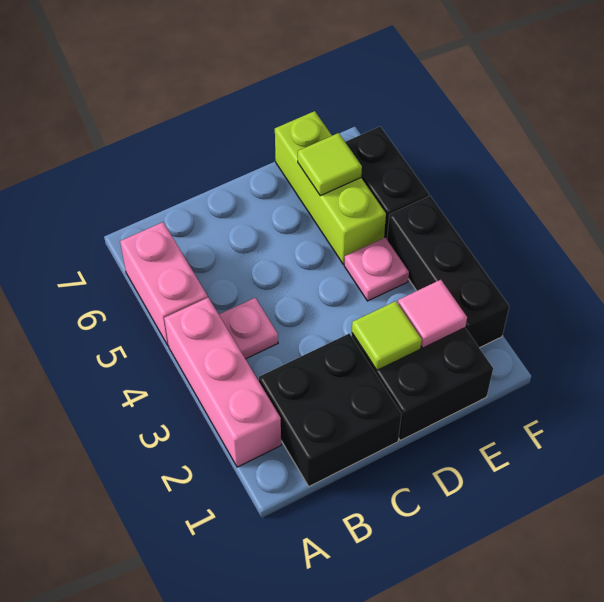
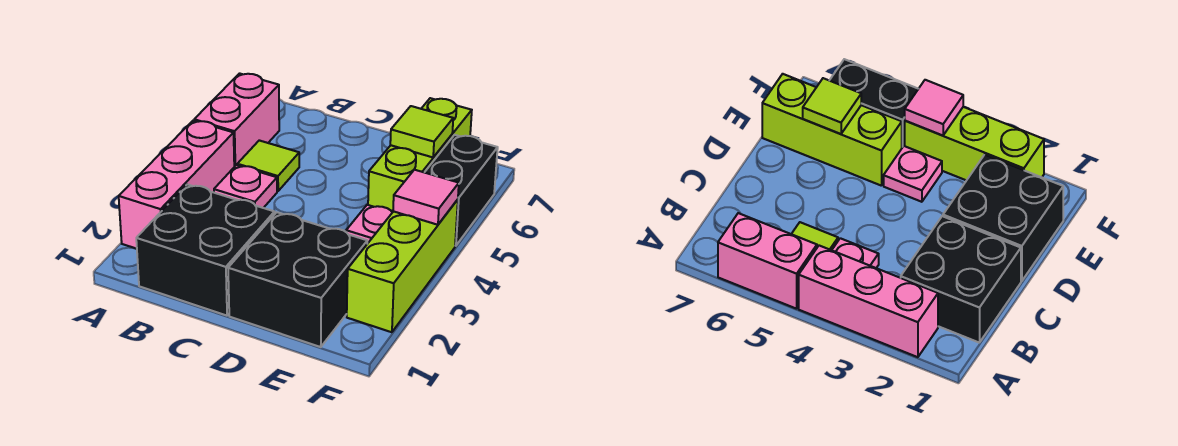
lime tile D2 level 2 -> lime tile B5 level 1
pink tile E2 level 2 -> pink tile F4 level 2
black brick F2:F4 level 1 -> lime brick F2:F4 level 1

